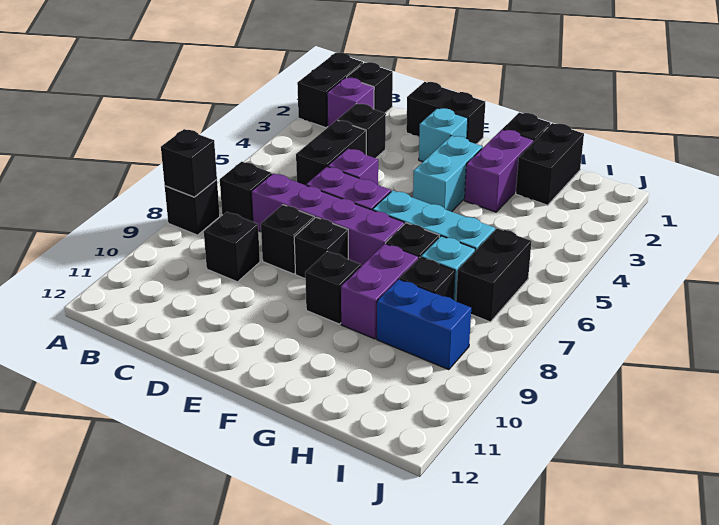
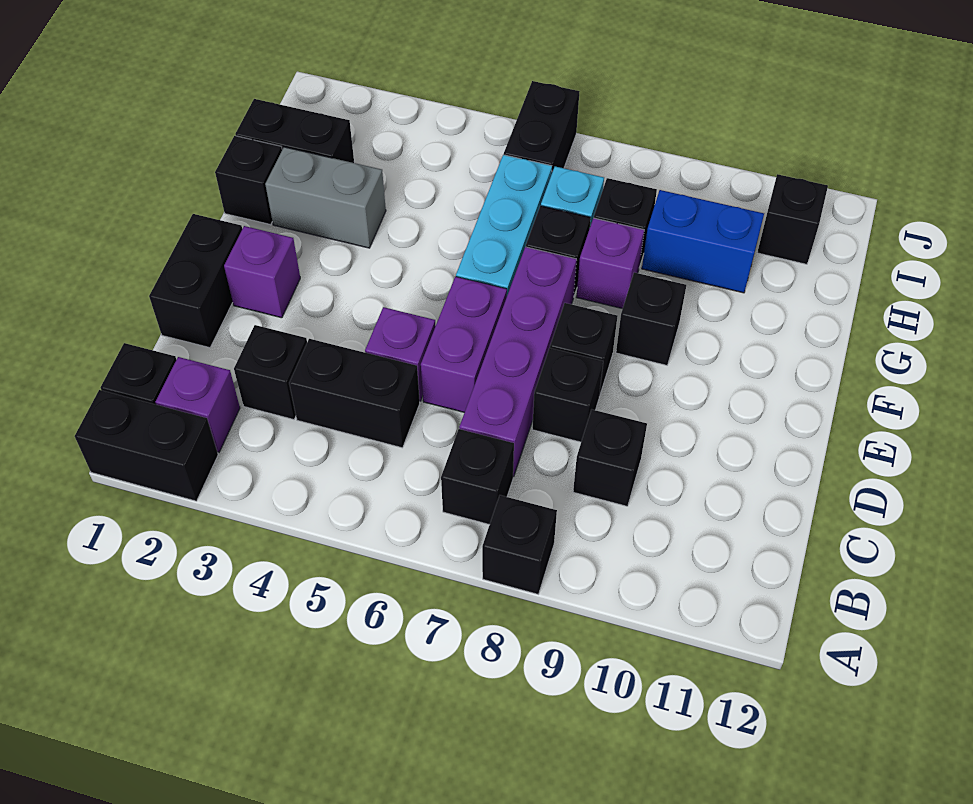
black brick A8 level 2 -> black brick I11 level 1
cyan brick E2 level 1 -> purple brick E2 level 1
cyan brick F3:F4 level 1 -> none
purple brick G2:G3 level 1 -> grey brick G2:G3 level 1
purple brick G8:G9 level 1 -> purple brick G8 level 1
blue brick H9:I9 level 1 -> blue brick H9:H10 level 1
black brick I6:I7 level 1 -> black brick I6:J6 level 1

